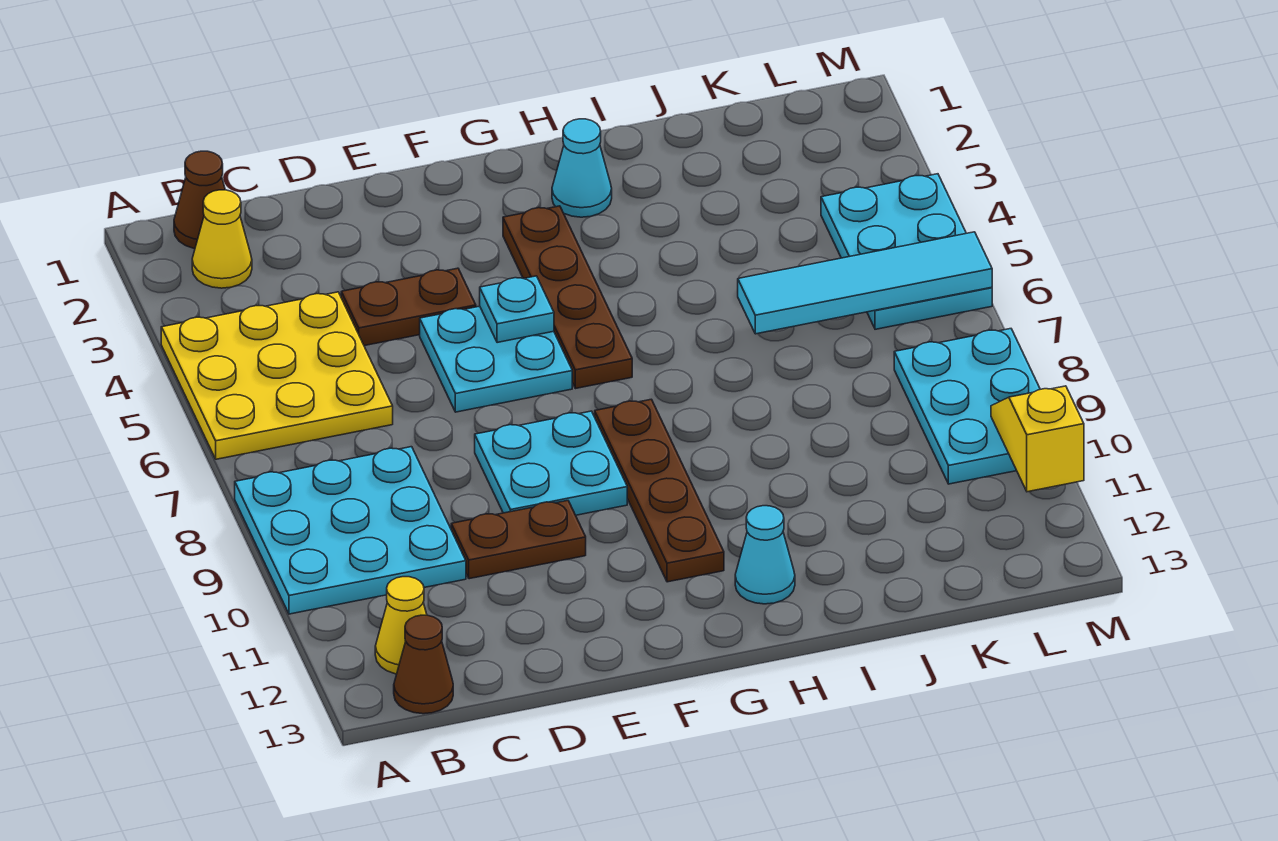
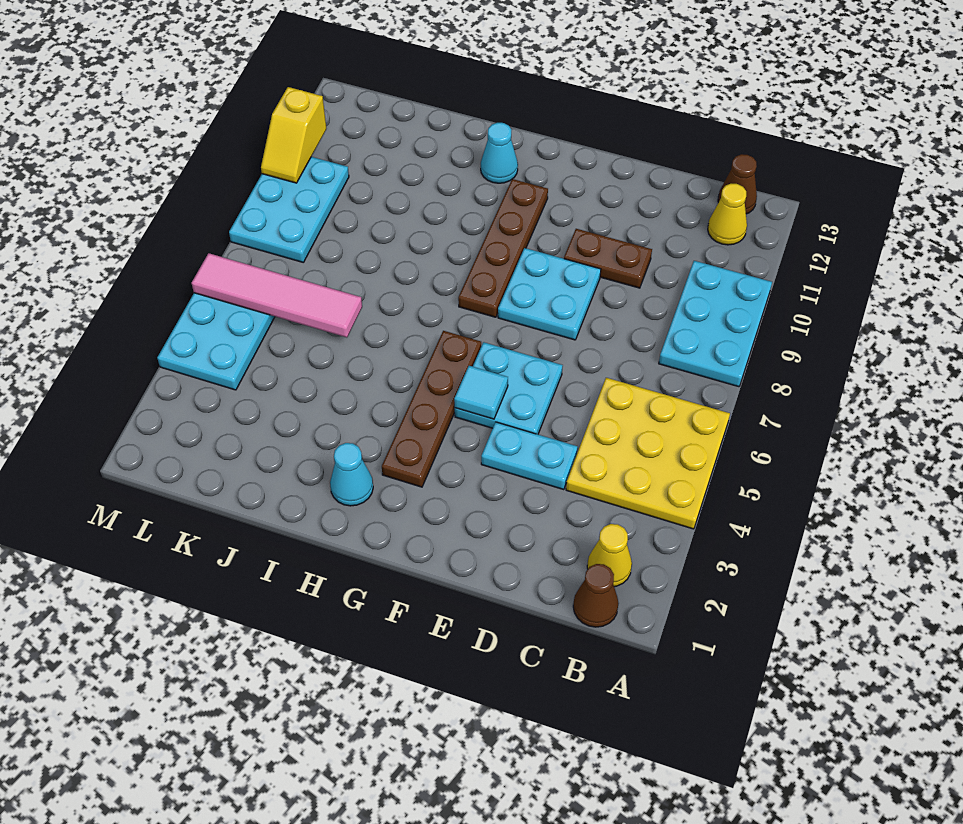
cyan plate A8:C10 level 1 -> cyan plate A8:B10 level 1
brown plate D4:E4 level 1 -> cyan plate D4:E4 level 1
cyan plate F5 level 2 -> cyan tile F5 level 2
cyan tile J6:M6 level 2 -> pink tile J6:M6 level 2

